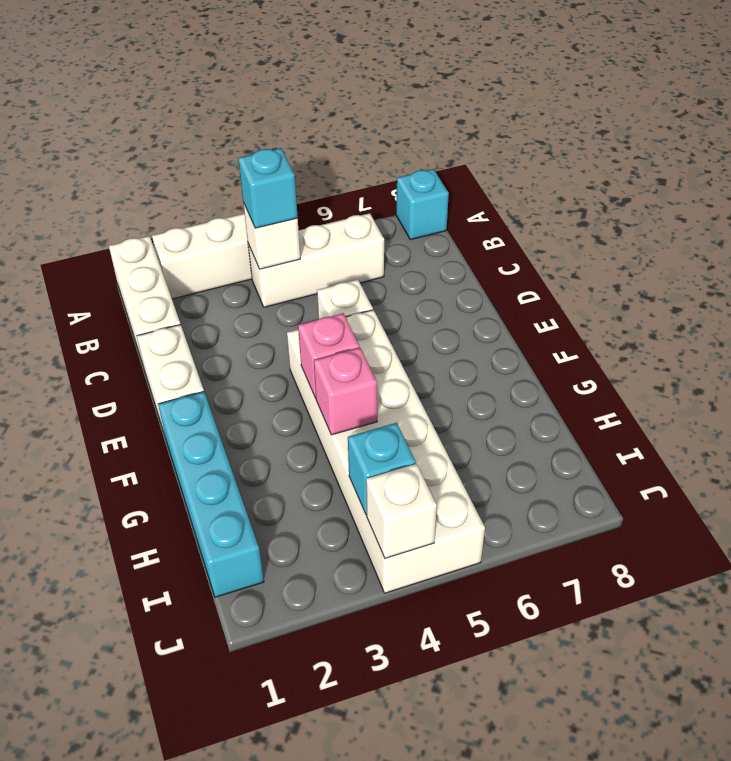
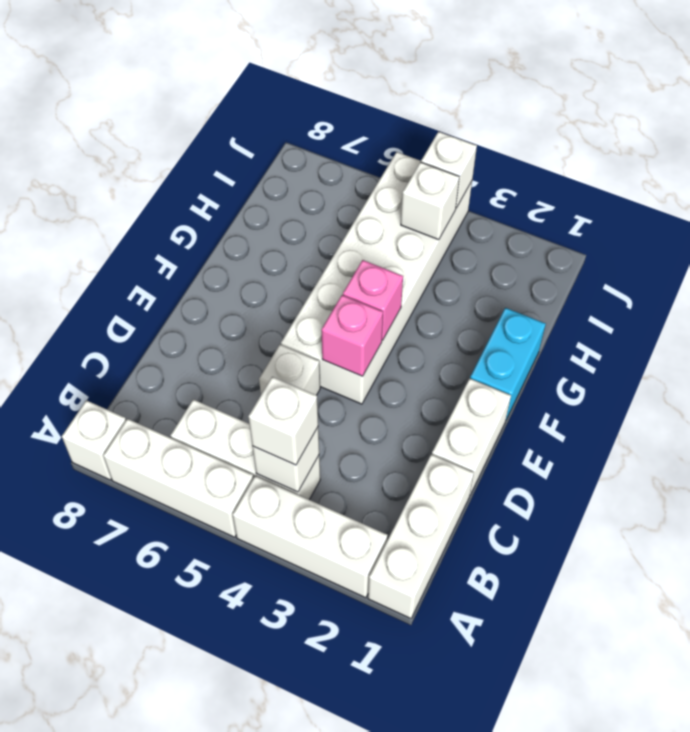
none -> white brick A5:A7 level 1
cyan brick A8 level 1 -> white brick A8 level 1
cyan brick B4 level 3 -> white brick B4 level 3
cyan brick F1:I1 level 1 -> cyan brick F1:G1 level 1
pink brick G4 level 2 -> pink brick E4 level 2
cyan brick I4 level 2 -> white brick I4 level 2

